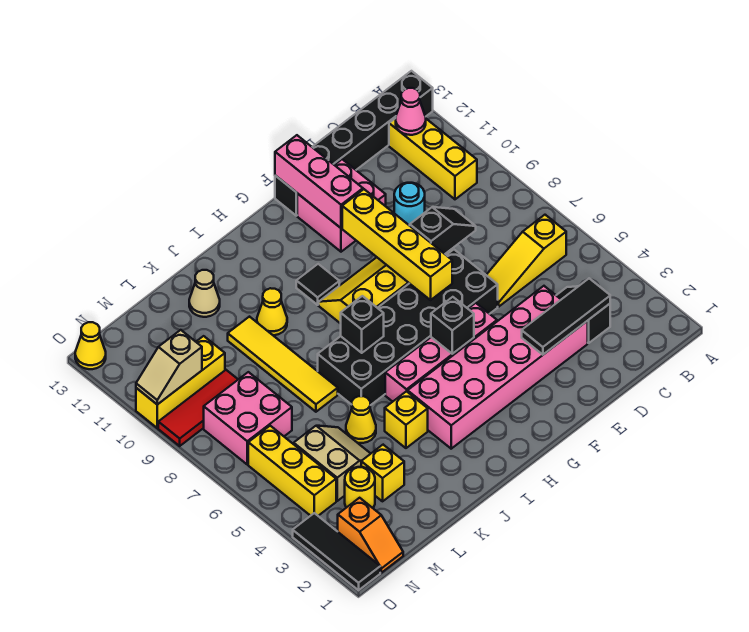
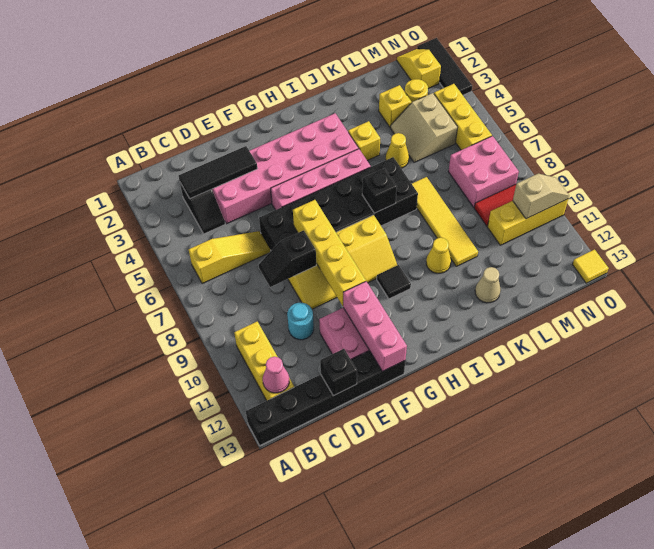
black brick G5 level 2 -> black brick D13 level 2
orange slope N1:N2 level 1 top 2 -> yellow slope N1:N2 level 1 top 2
yellow cone O13 level 1 -> yellow tile O13 level 1

